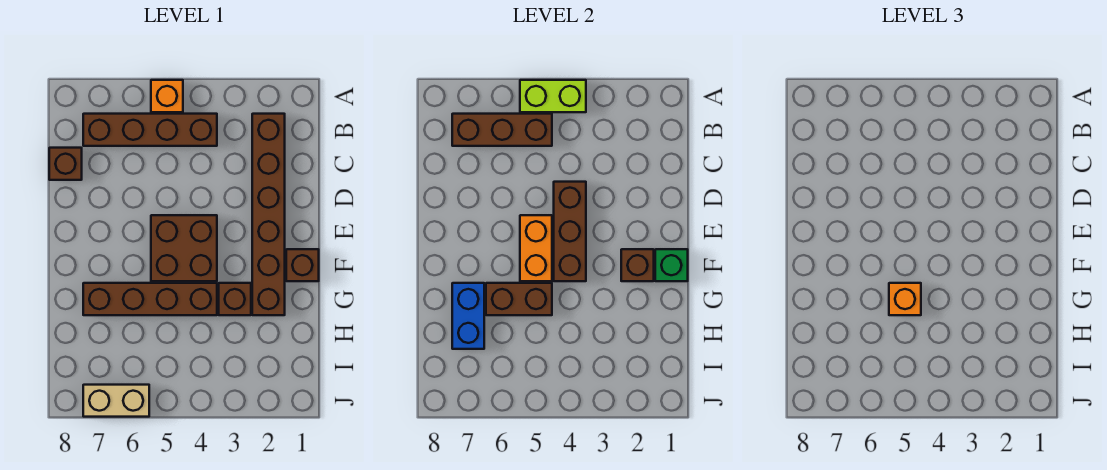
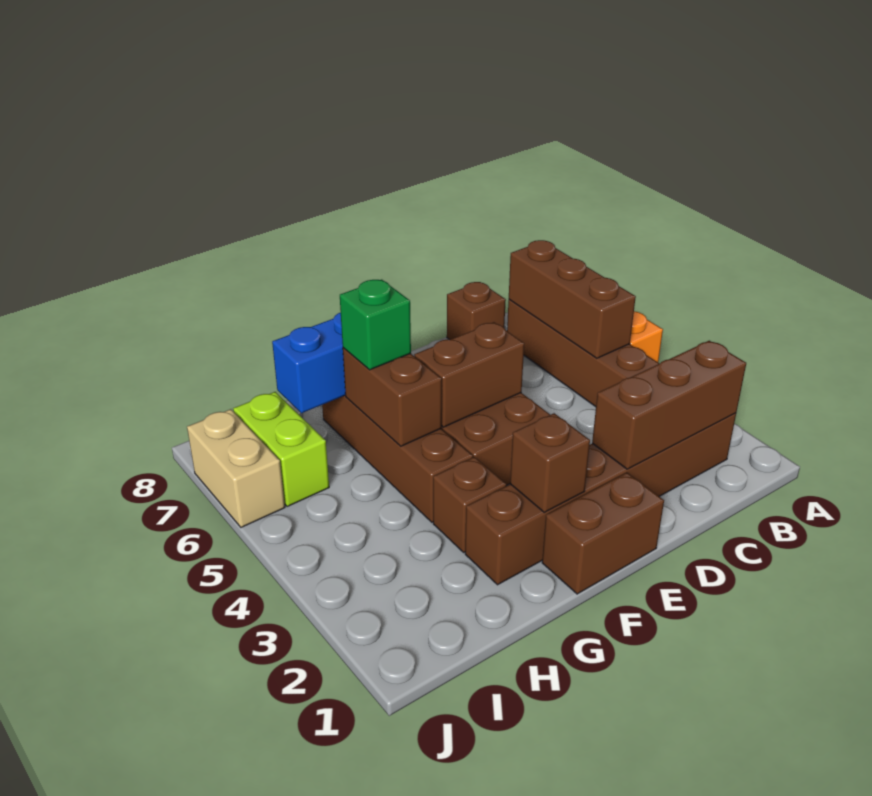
lime brick A4:A5 level 2 -> lime brick I6:I7 level 1
brown brick D4:F4 level 2 -> brown brick B2:D2 level 2
orange brick E5:F5 level 2 -> brown brick E5:F5 level 2
brown brick F1 level 1 -> brown brick E1:F1 level 1
green brick F1 level 2 -> green brick G6 level 3
orange brick G5 level 3 -> none

